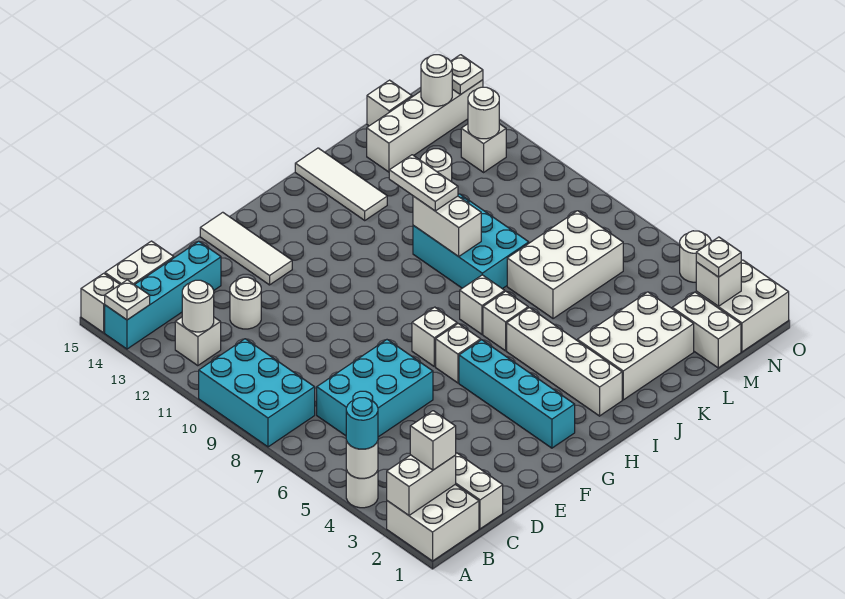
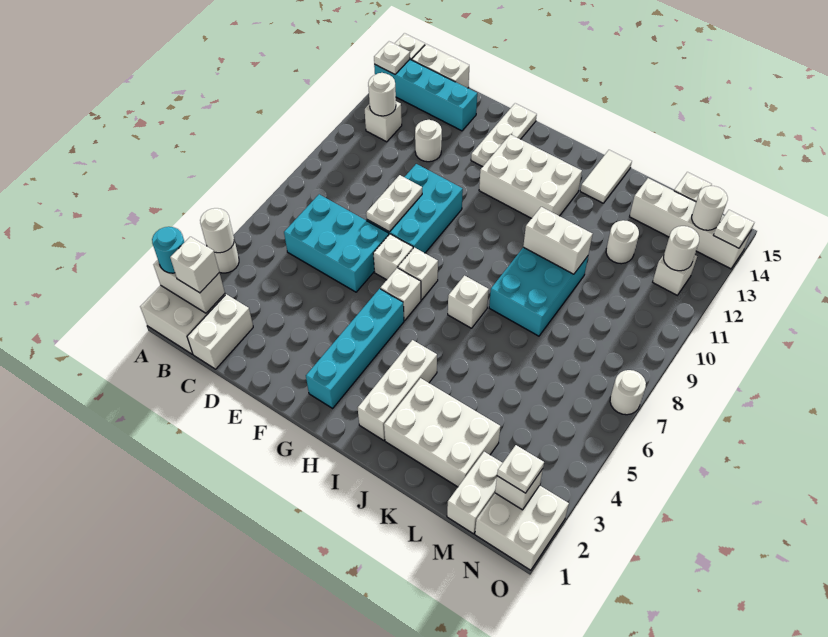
cyan round brick A4 level 3 -> cyan round brick A2 level 3
cyan brick A8:B10 level 1 -> cyan brick E8:F10 level 1
white tile F13:F15 level 1 -> white plate F13:F15 level 1
white brick I2:I5 level 1 -> white brick I2:I4 level 1
white brick I6 level 1 -> white brick F7 level 1
white brick J9:J10 level 2 -> white brick J10:K10 level 2
white plate J10:J11 level 3 -> white plate E8:E9 level 2
white tile J13:J15 level 1 -> white tile J14:J15 level 1
white brick K6:M7 level 1 -> white brick G12:I13 level 1
white round brick O4 level 1 -> white round brick O7 level 1

